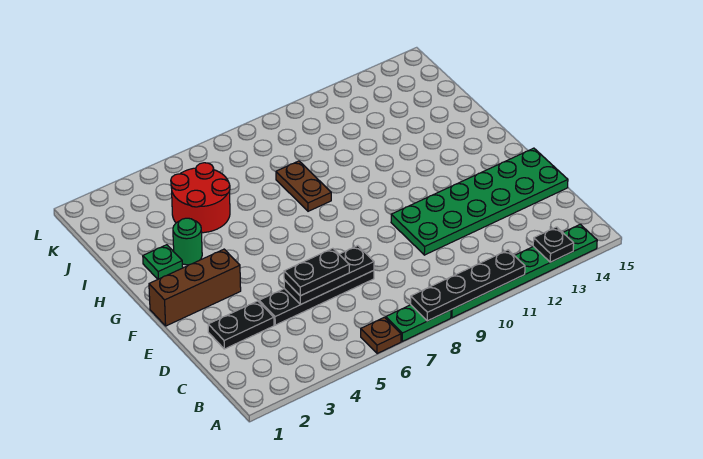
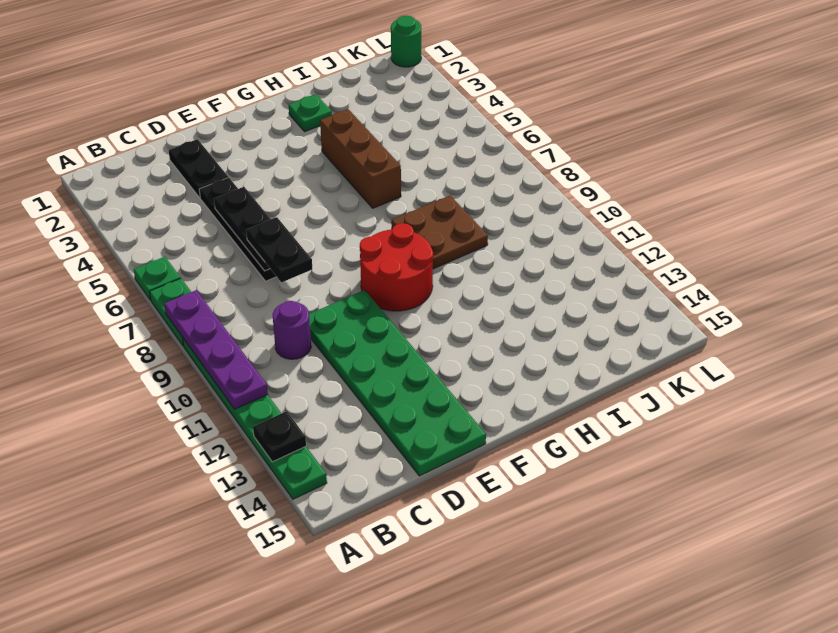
brown plate A6 level 1 -> green plate A6 level 1
black plate A8:A11 level 2 -> purple plate A8:A11 level 2
none -> purple round brick C10 level 1
black plate D5:D6 level 3 -> black plate D7:D8 level 3
brown brick F1:F3 level 1 -> brown brick H4:H6 level 1
green round brick H3 level 1 -> green round brick L1 level 1
brown plate H8:I8 level 1 -> brown plate H8:I9 level 1
red round brick I4:J5 level 1 -> red round brick F9:G10 level 1

